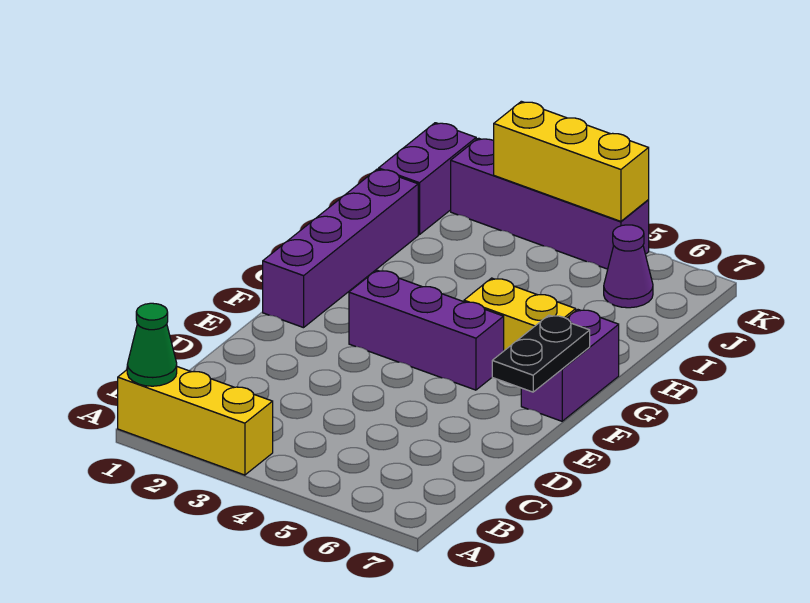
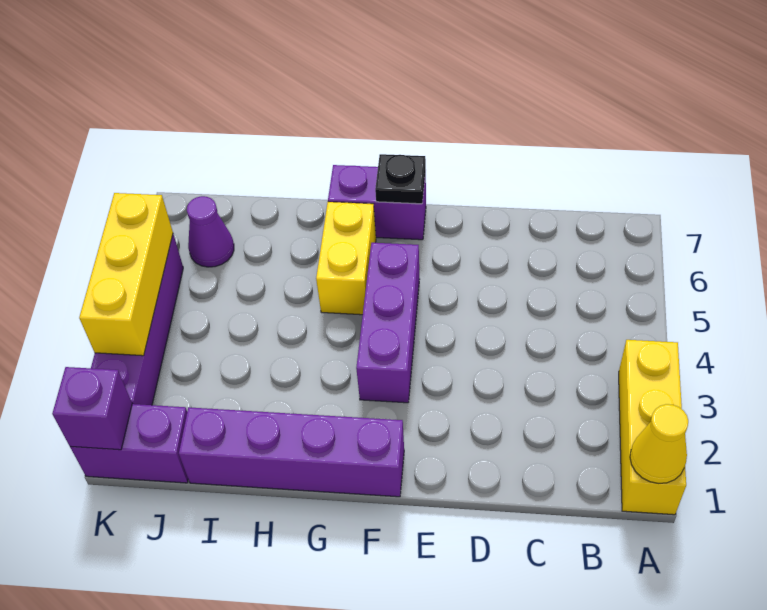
green cone A1 level 2 -> yellow cone A1 level 2
black plate E7:F7 level 2 -> black plate F7 level 2
none -> purple brick K1 level 2

